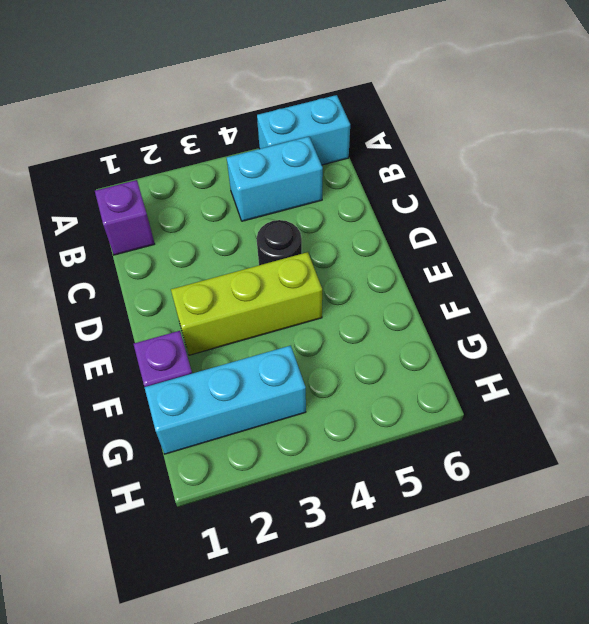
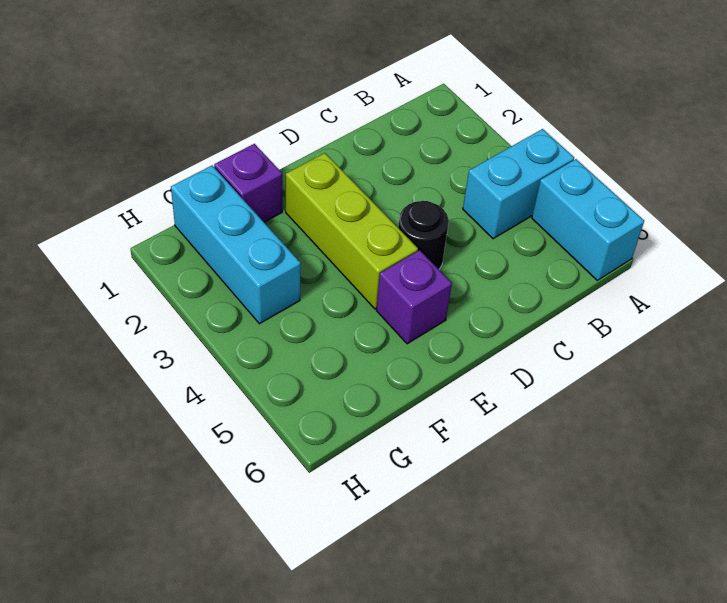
purple brick B1 level 1 -> purple brick E5 level 1
cyan brick B4:B5 level 1 -> cyan brick A4:B4 level 1

